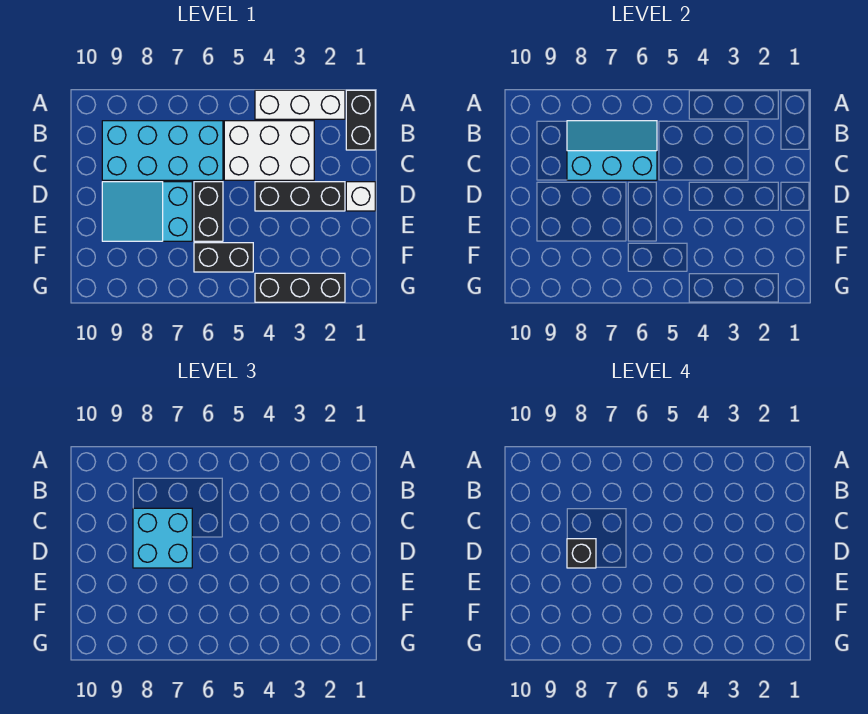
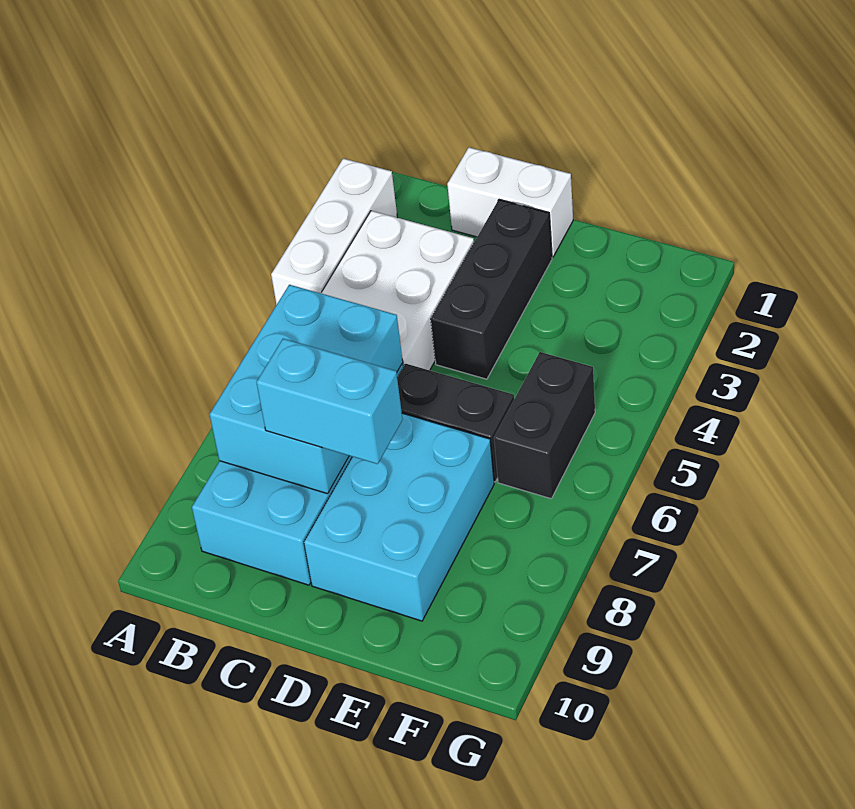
black brick A1:B1 level 1 -> none
cyan slope B6:C8 level 2 top C -> cyan brick B6:C8 level 2
cyan brick C7:D8 level 3 -> cyan brick C8:D8 level 3
white brick D1 level 1 -> white brick C1:D1 level 1
cyan slope D7:E9 level 1 top 7 -> cyan brick D7:E9 level 1
black brick D8 level 4 -> none
black brick G2:G4 level 1 -> none

